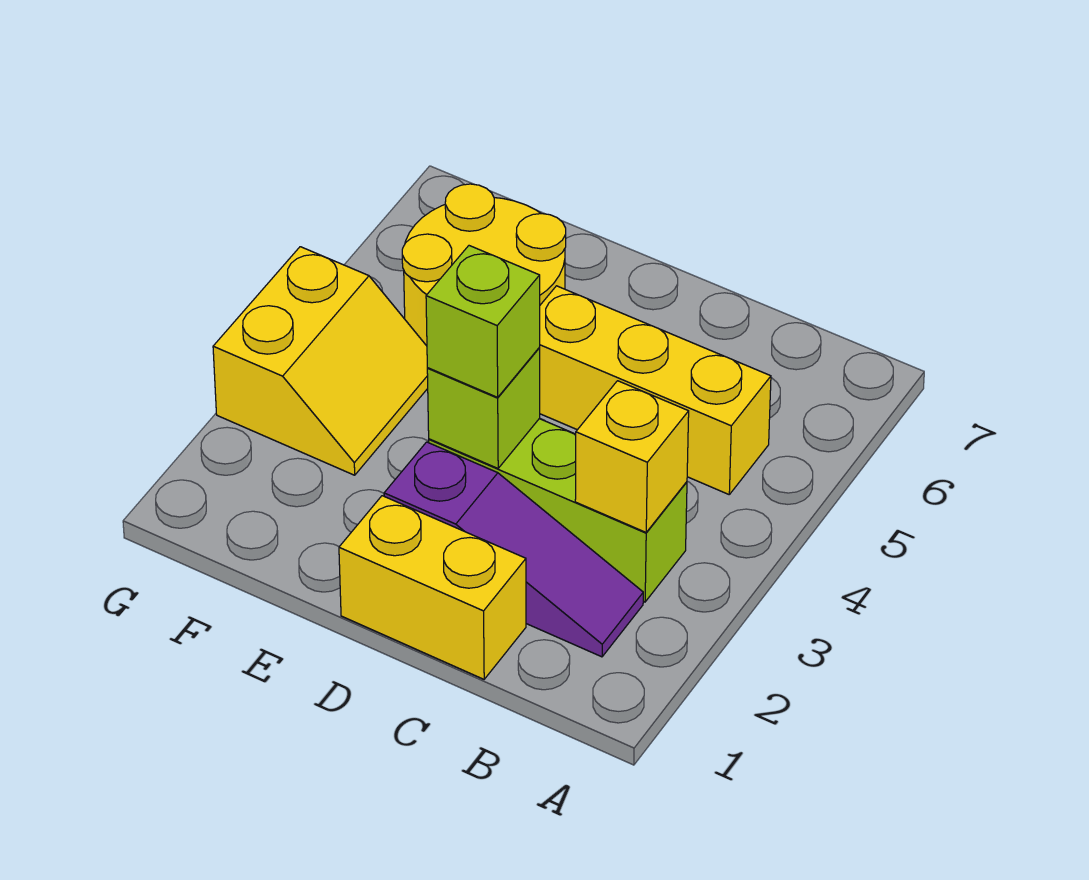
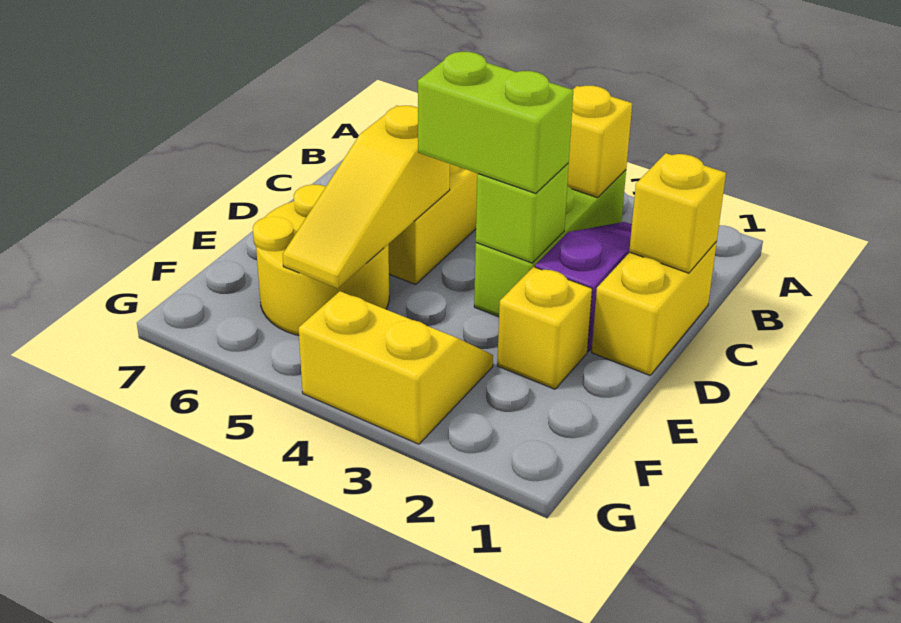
none -> yellow brick C1 level 2
lime brick D3 level 3 -> lime brick D3:D4 level 3
none -> yellow slope D5:F5 level 2 top D
none -> yellow brick E2 level 1

